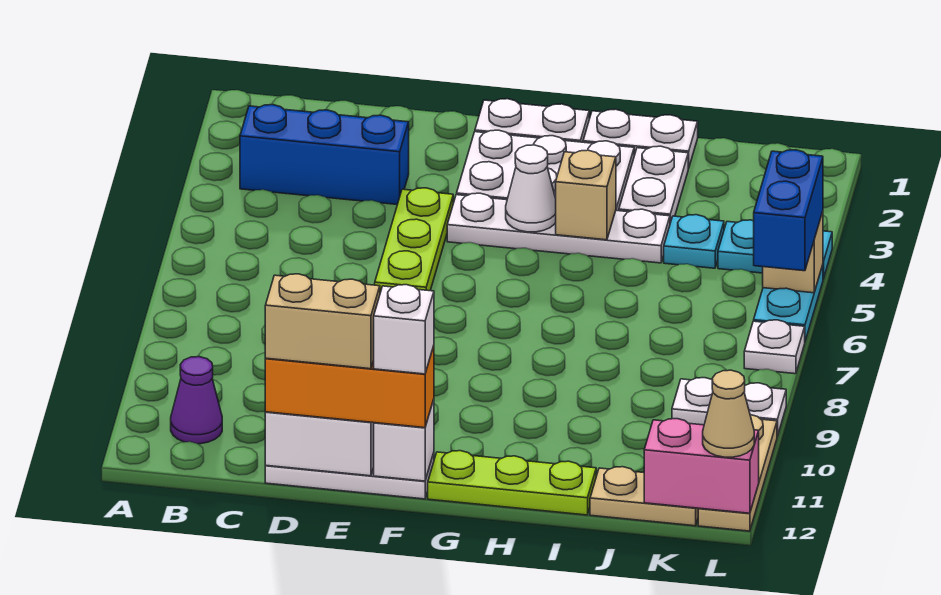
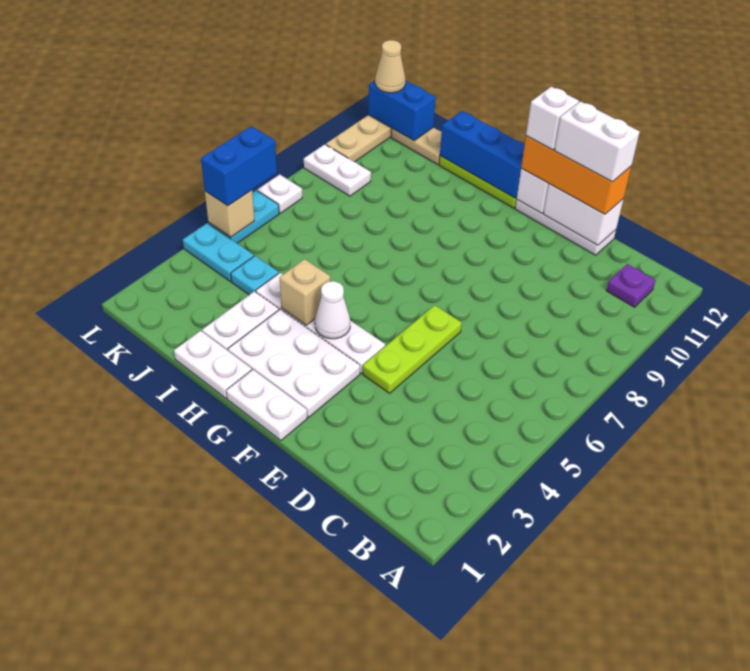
blue brick B3:D3 level 1 -> blue brick G12:I12 level 2
purple cone B11 level 1 -> purple plate B11 level 1
tan brick D12:E12 level 4 -> white brick D12:E12 level 4
pink brick K12:L12 level 2 -> blue brick K12:L12 level 2

